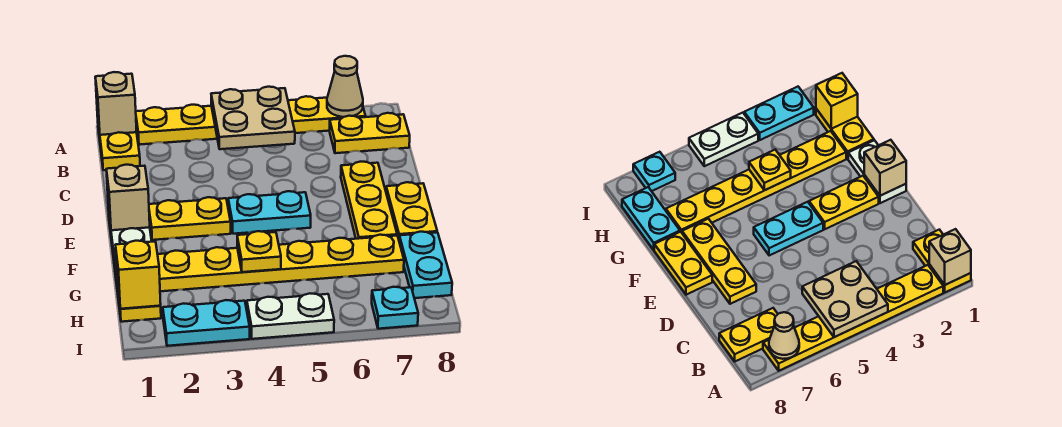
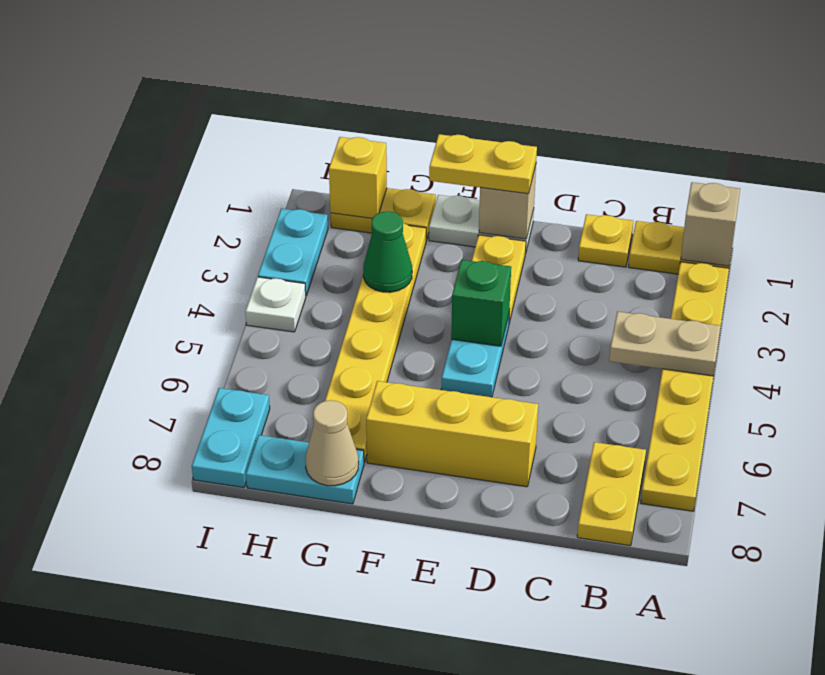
tan plate A4:B5 level 2 -> tan plate A4:B4 level 2
tan cone A7 level 2 -> tan cone G8 level 2
yellow plate D7:F7 level 1 -> yellow brick D7:F7 level 1
none -> green brick E4 level 2
yellow plate E8:F8 level 1 -> yellow plate E1:F1 level 3
none -> green cone G3 level 2
yellow plate G4 level 2 -> yellow plate C1 level 1
white plate I4:I5 level 1 -> white plate I4 level 1
cyan plate I7 level 1 -> cyan plate I7:I8 level 1

